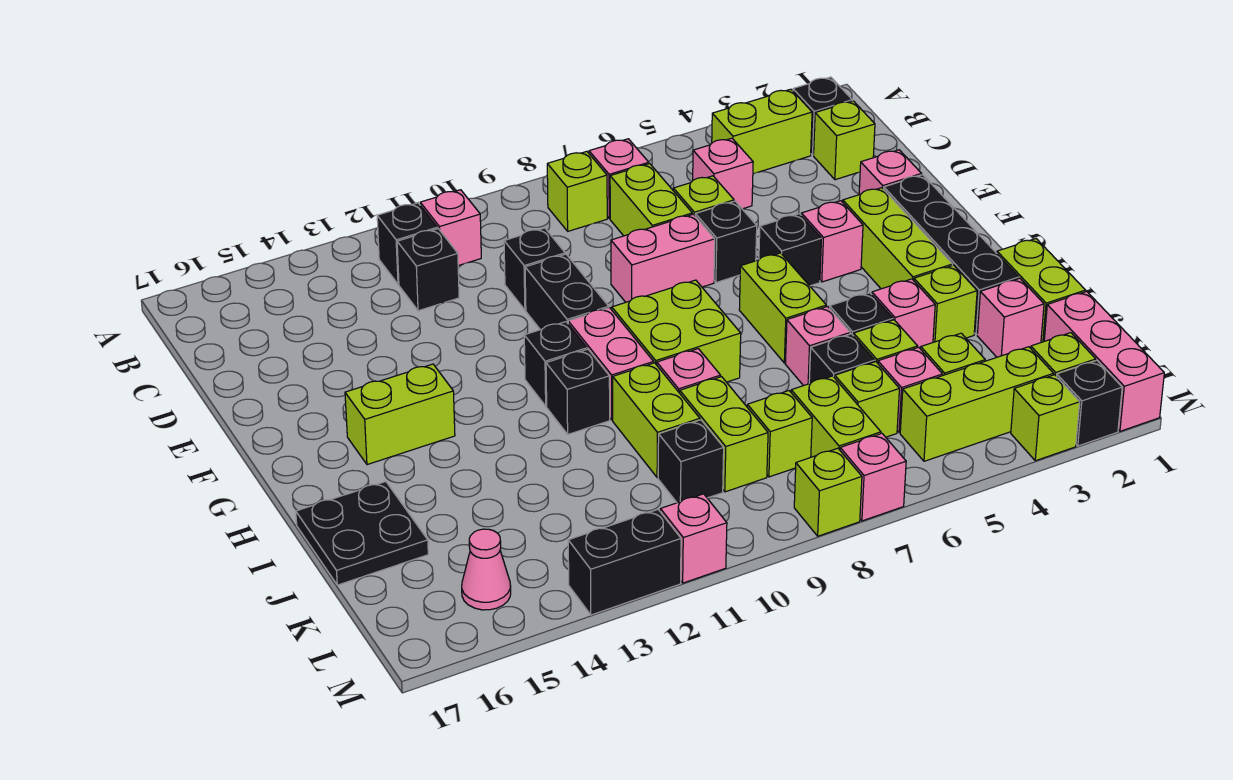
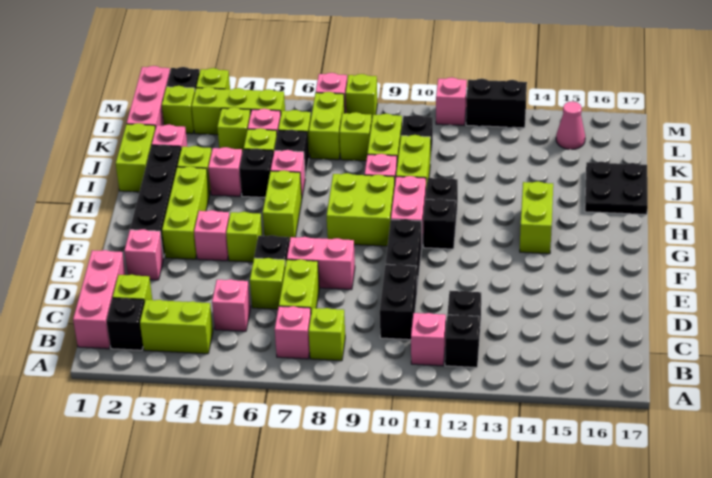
none -> pink brick B1:D1 level 1
black brick D10 level 1 -> black brick C10:D10 level 1
black brick F5 level 1 -> lime brick F5 level 1
lime brick G14:G15 level 1 -> lime brick G14:H14 level 1

